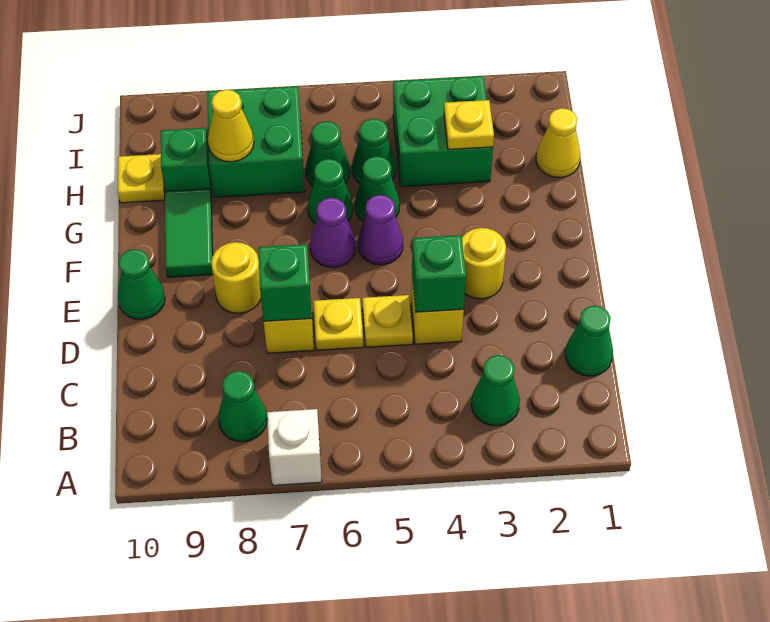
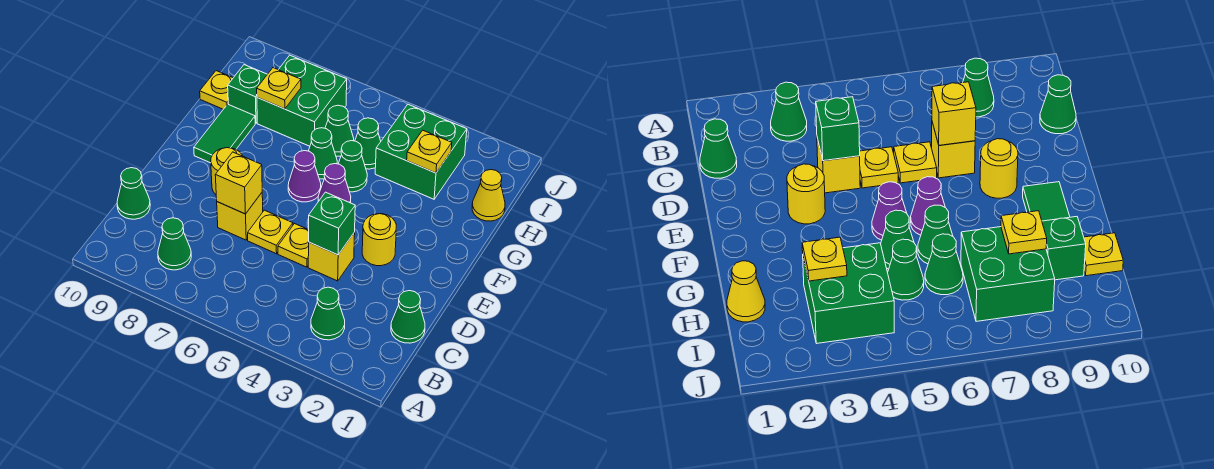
white brick A7 level 1 -> none
green brick D7 level 2 -> yellow brick D7 level 2
green cone E10 level 1 -> green cone C10 level 1
yellow cone H8 level 2 -> yellow plate H8 level 2

